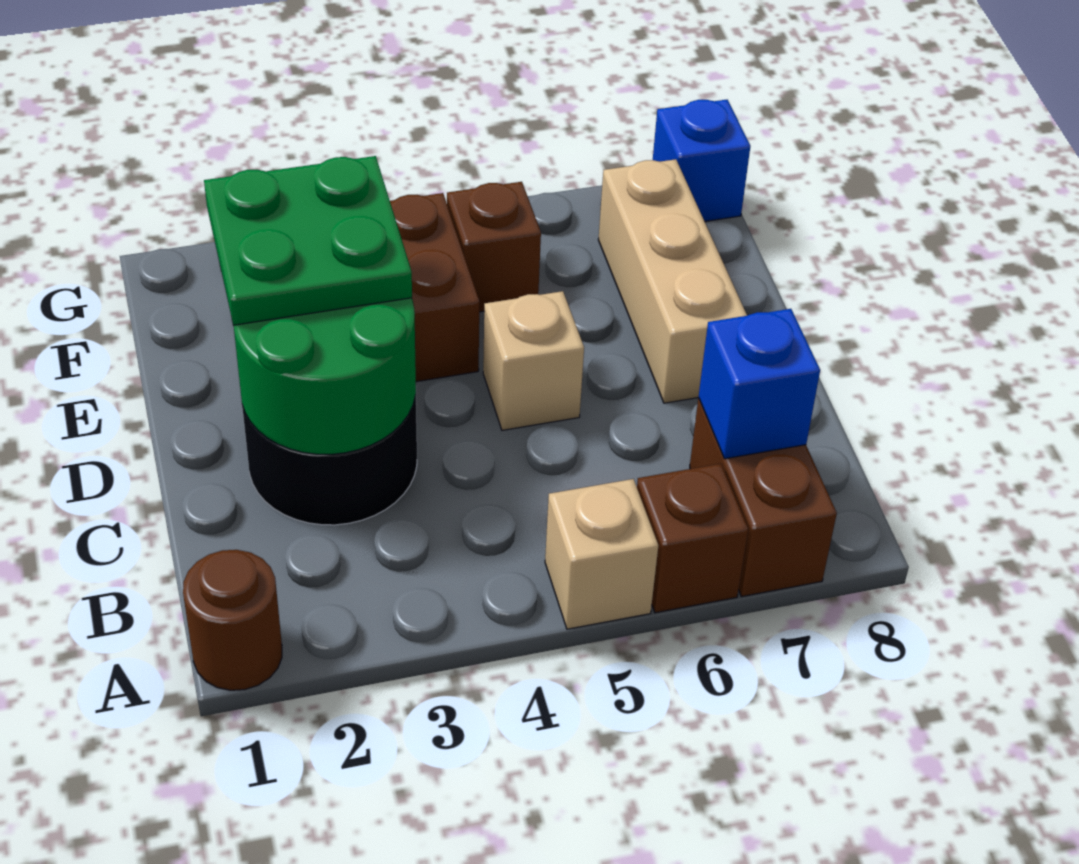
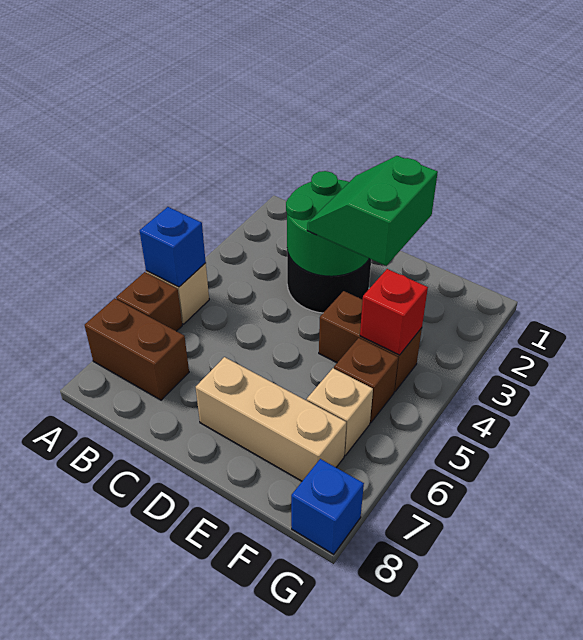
brown round brick A1 level 1 -> none
blue brick B7 level 2 -> blue brick A5 level 2
green plate D2:E3 level 3 -> green slope D2:E3 level 3 top E
tan brick D5 level 1 -> tan brick F6 level 1
none -> red brick F4 level 2

